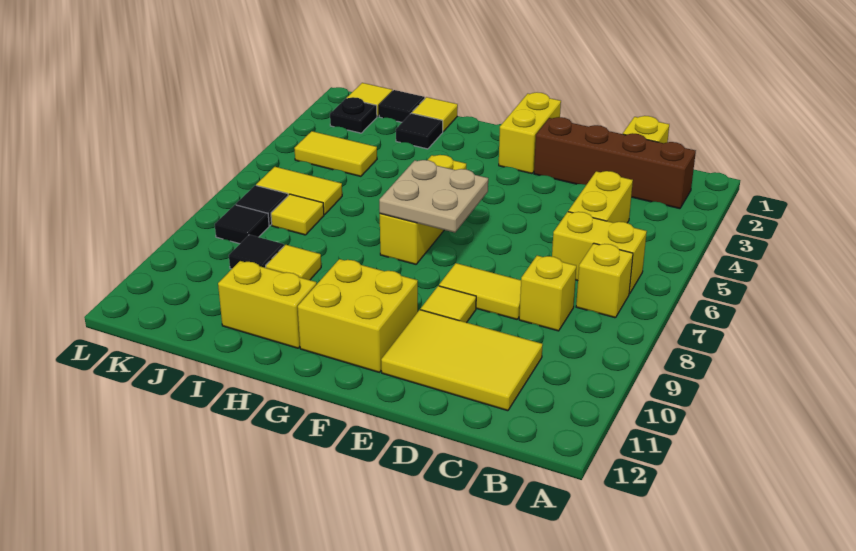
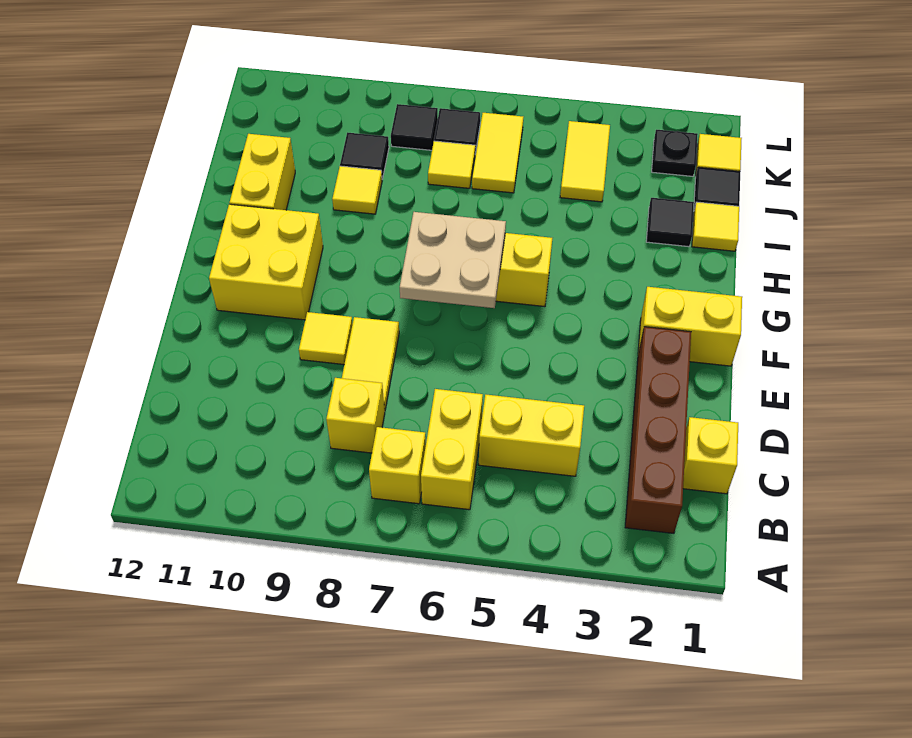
yellow tile C10:E11 level 1 -> none

